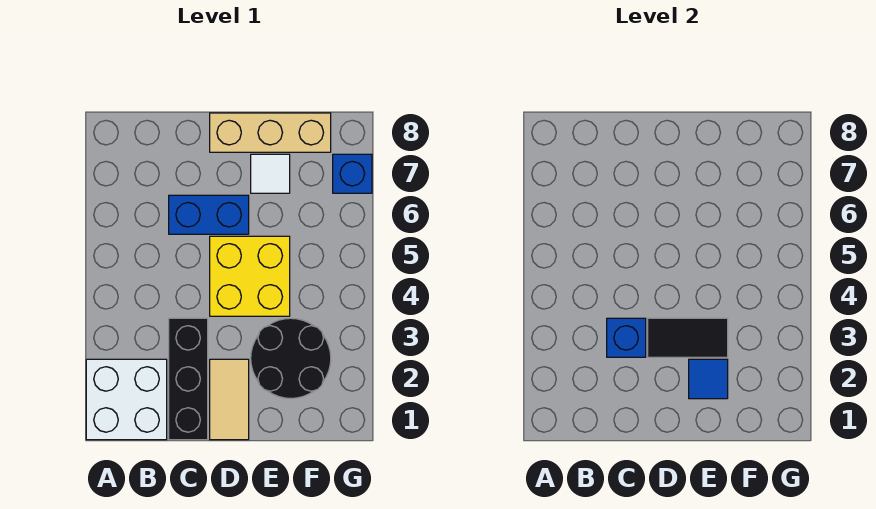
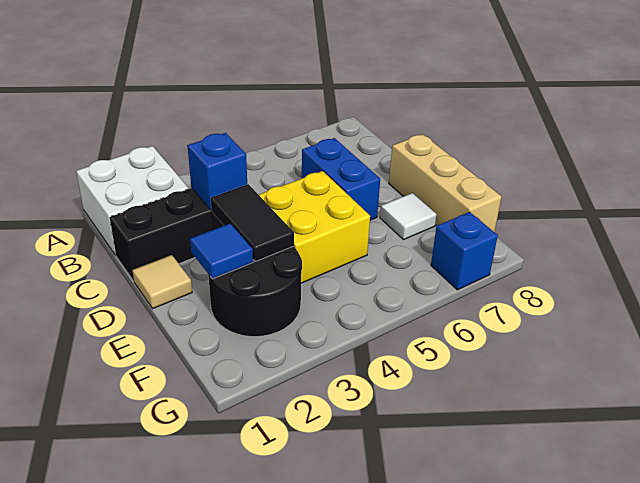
tan tile D1:D2 level 1 -> tan tile D1 level 1

